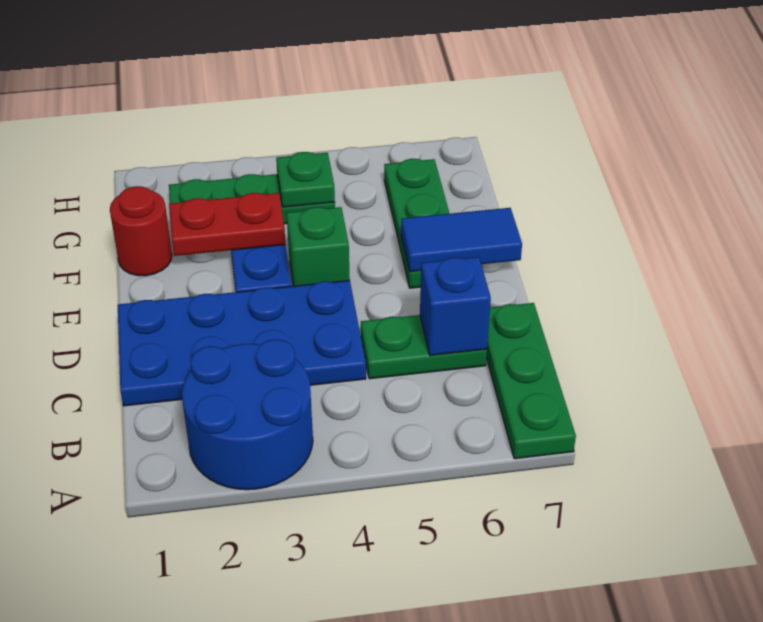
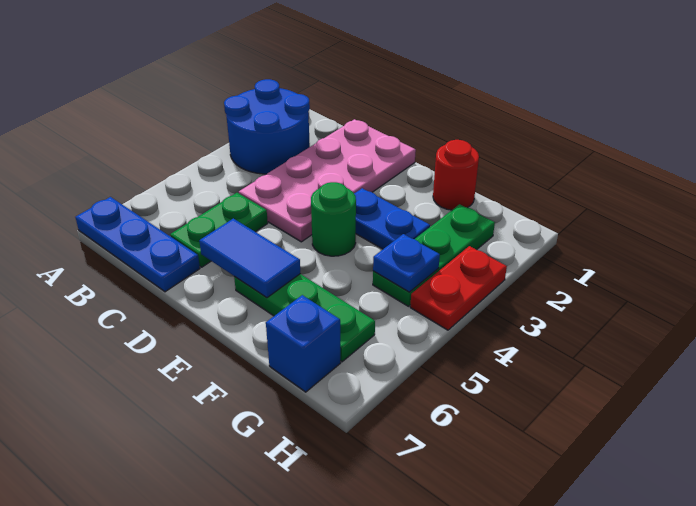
green plate A7:C7 level 1 -> blue plate A7:C7 level 1
blue plate C1:D4 level 1 -> pink plate C1:D4 level 1
blue brick C6 level 2 -> blue brick G7 level 1
green brick E4 level 1 -> green round brick E4 level 1
blue tile E6:E7 level 2 -> blue tile D6:E6 level 2
red plate F2:F3 level 2 -> red plate H3:H4 level 1
green plate G4 level 2 -> blue plate G4 level 2

